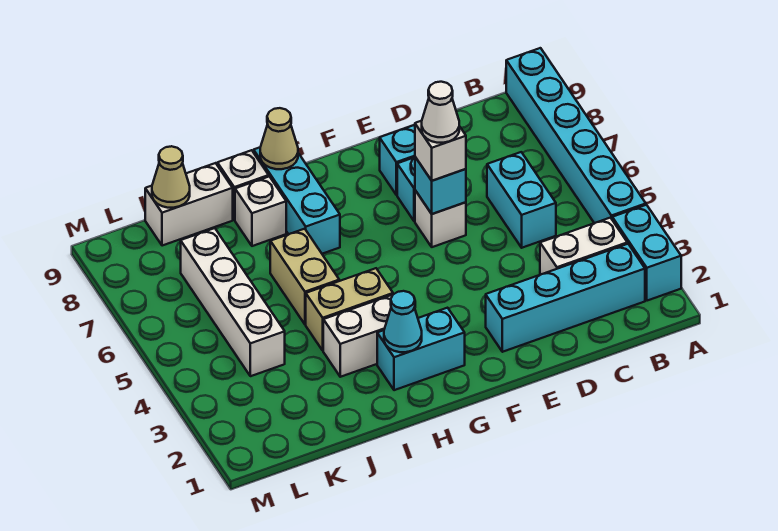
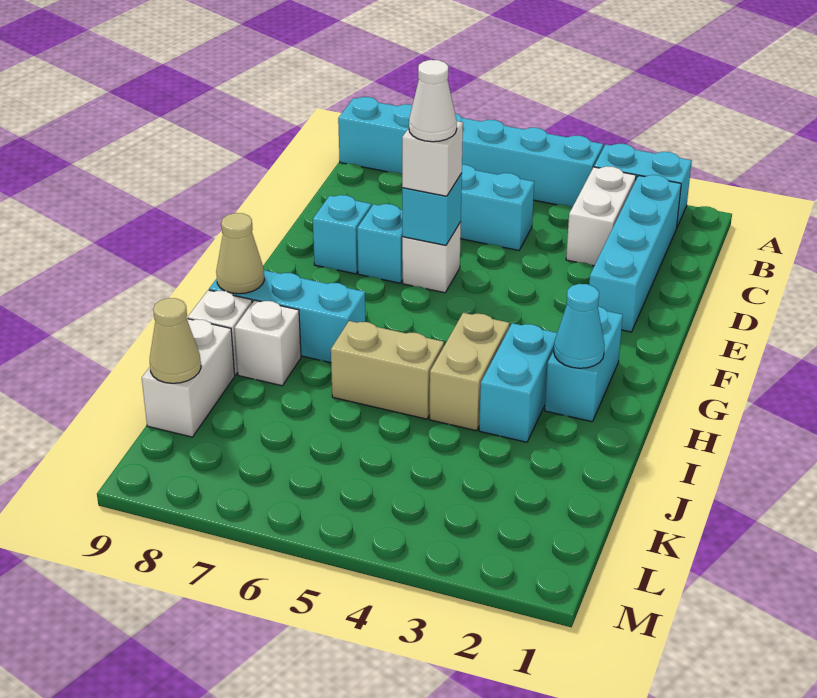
white brick H3:I3 level 1 -> cyan brick H3:I3 level 1
white brick K4:K7 level 1 -> none

